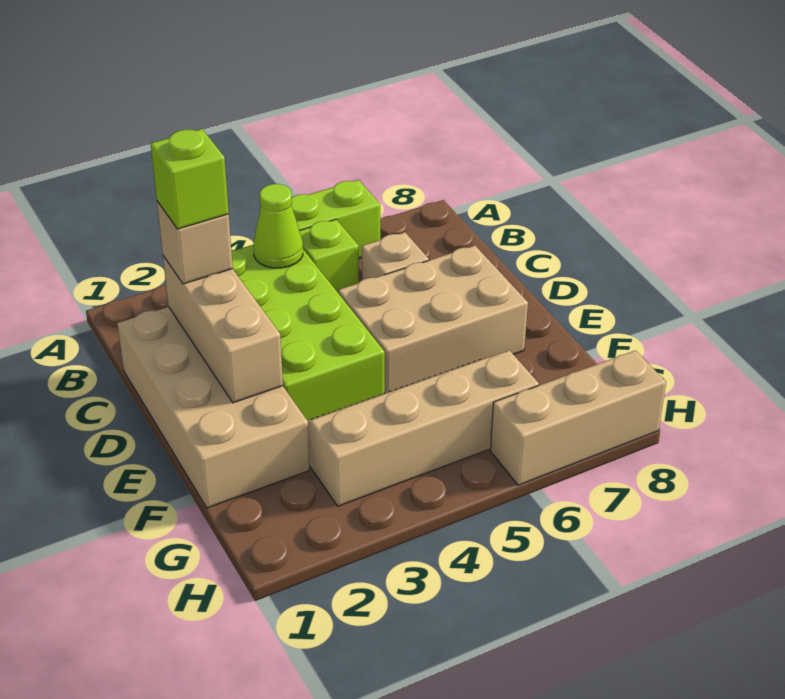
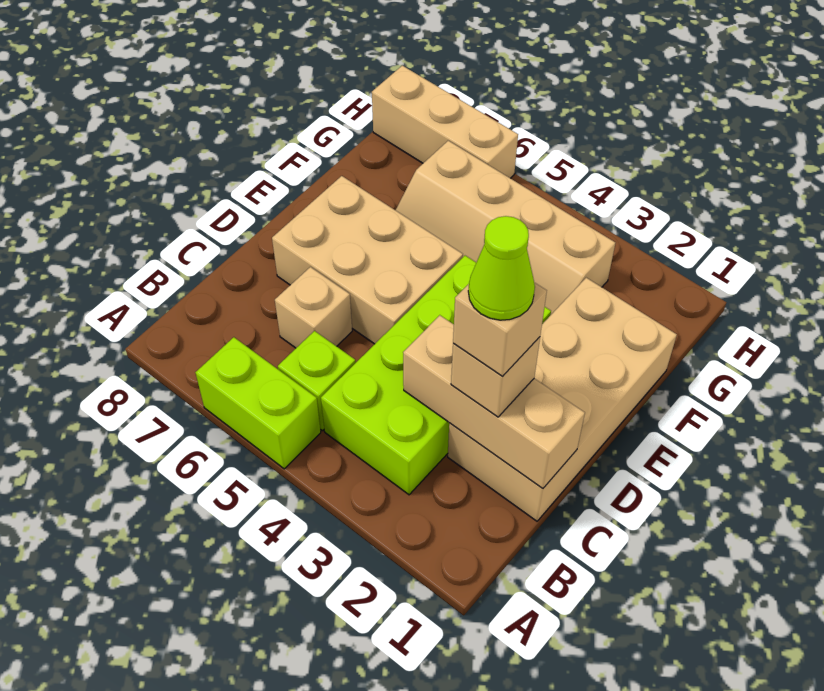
lime cone B4 level 2 -> lime cone C2 level 5
tan brick C2:E2 level 2 -> tan brick C1:C3 level 2
lime brick C2 level 4 -> tan brick C2 level 4

